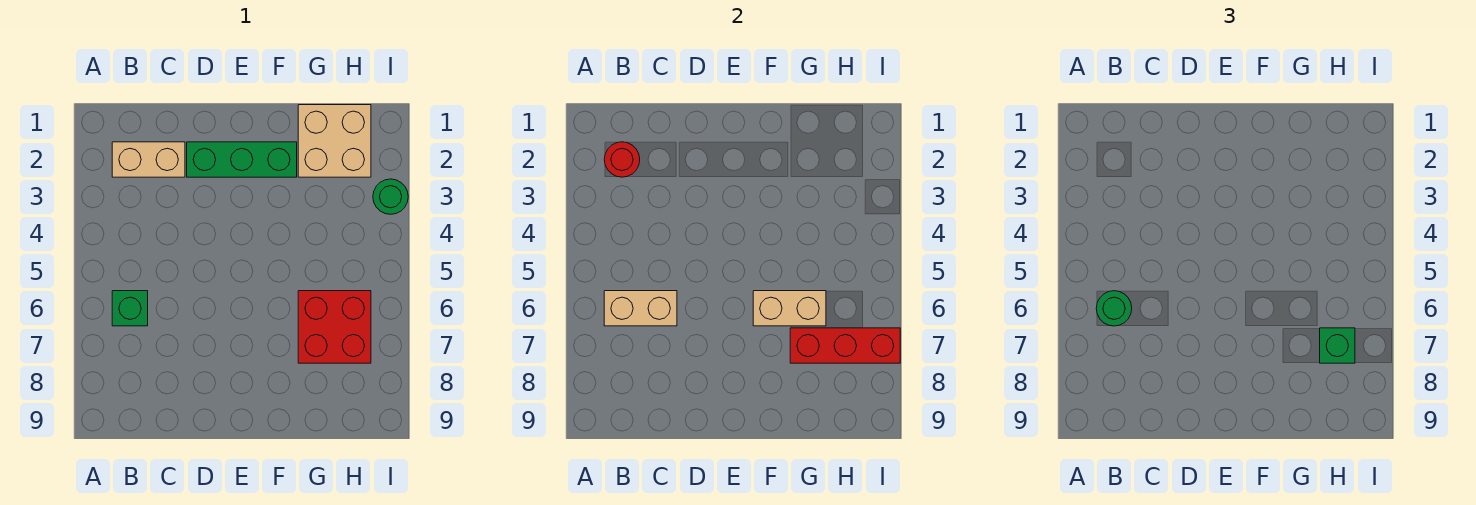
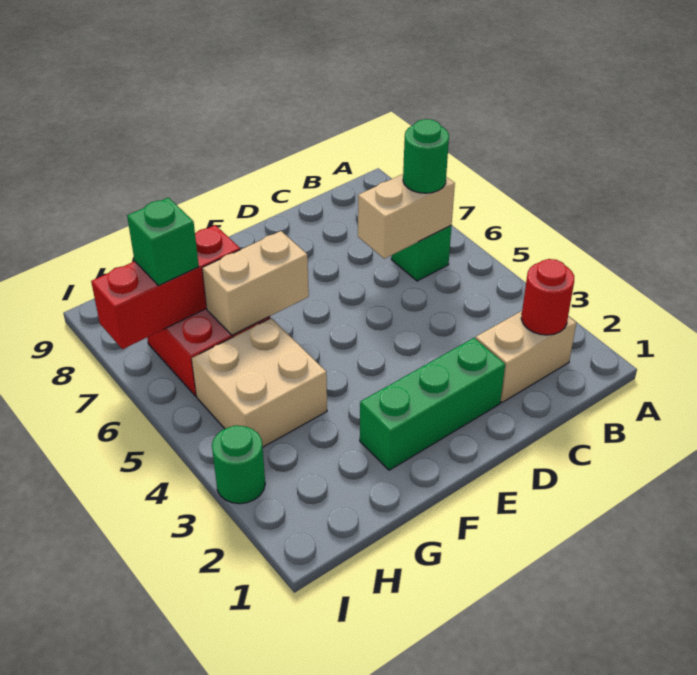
tan brick G1:H2 level 1 -> tan brick G4:H5 level 1

